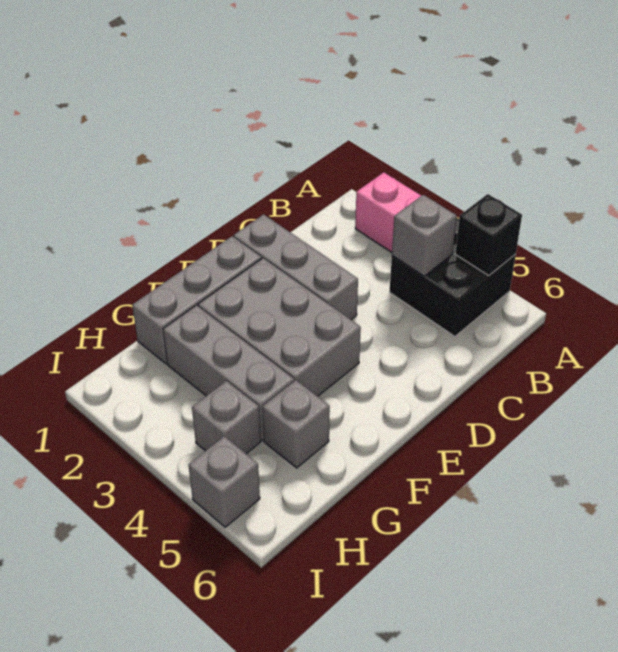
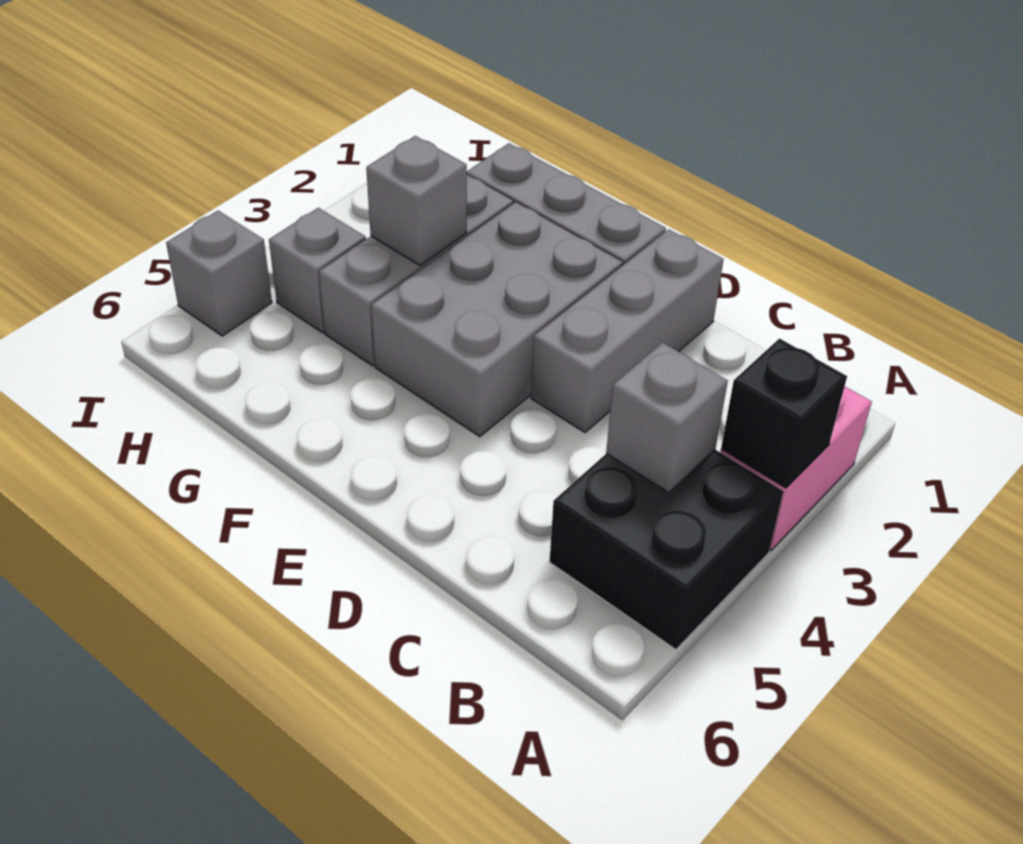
black brick A5 level 2 -> black brick A3 level 2
grey brick G5 level 1 -> grey brick G3 level 2

